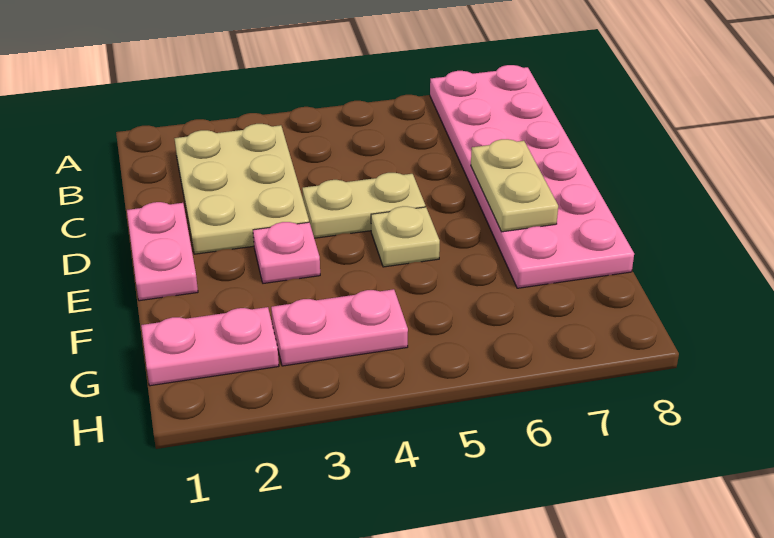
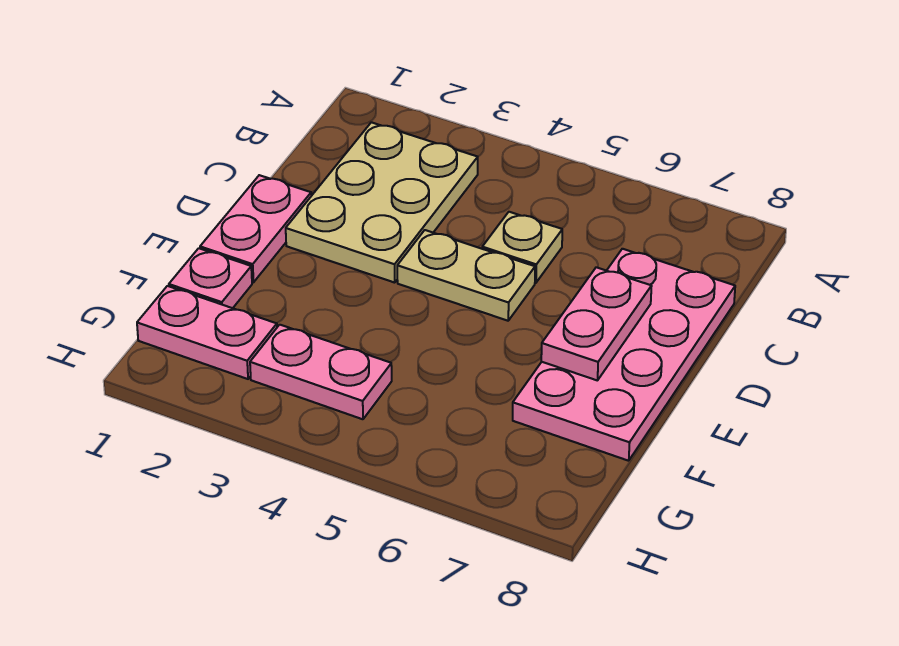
pink plate A7:F8 level 1 -> pink plate C7:F8 level 1
tan plate D7:E7 level 2 -> pink plate D7:E7 level 2
pink plate E3 level 1 -> pink plate F1 level 1
tan plate E5 level 1 -> tan plate C5 level 1

